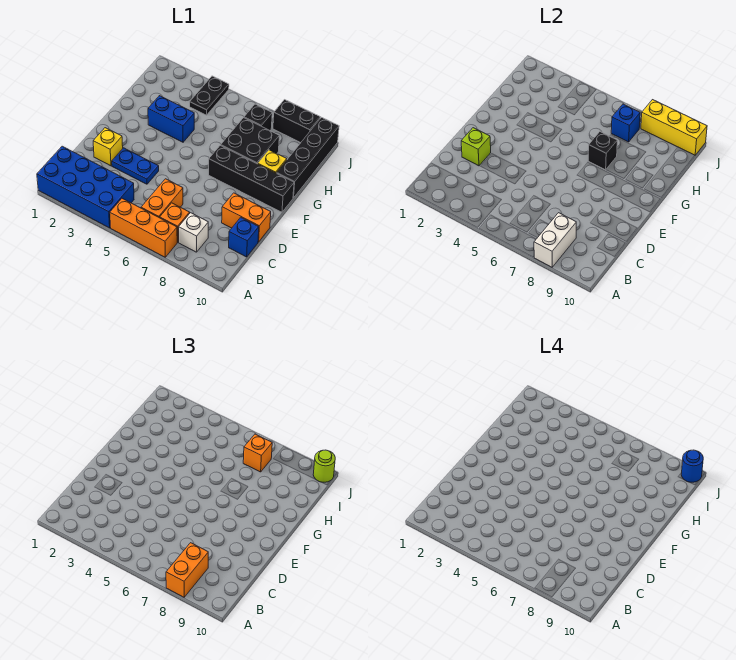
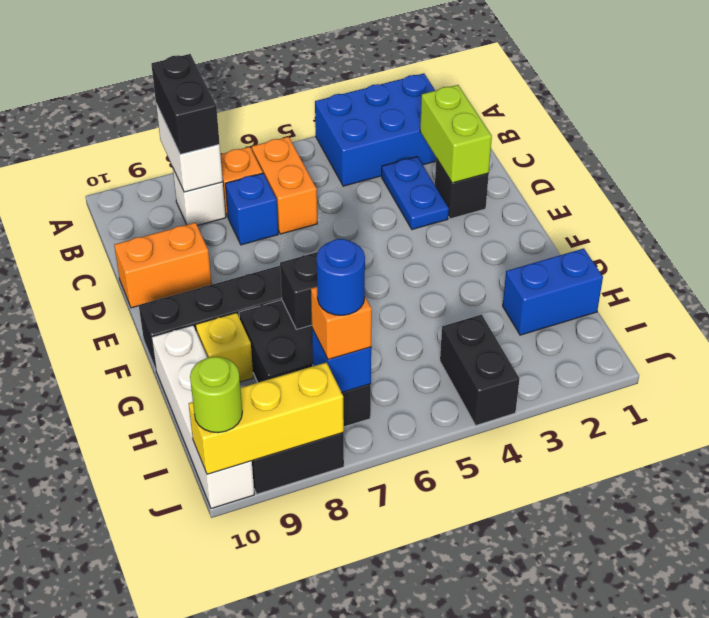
blue brick A1:B4 level 1 -> blue brick A2:B4 level 1
orange brick A5:A7 level 1 -> none
orange brick A8:B8 level 3 -> black brick A8:B8 level 3
blue brick C10 level 1 -> blue brick C7 level 1
yellow brick D2 level 1 -> black brick D2 level 1
lime brick D2 level 2 -> lime brick C2:D2 level 2
blue plate D3:D4 level 1 -> blue plate C3:D3 level 1
blue brick G3:G4 level 1 -> blue brick H1:H2 level 1
black brick G10:J10 level 1 -> white brick G10:J10 level 1
black plate I4:J4 level 1 -> black brick I4:J4 level 1
blue round brick J10 level 4 -> blue round brick I7 level 4

